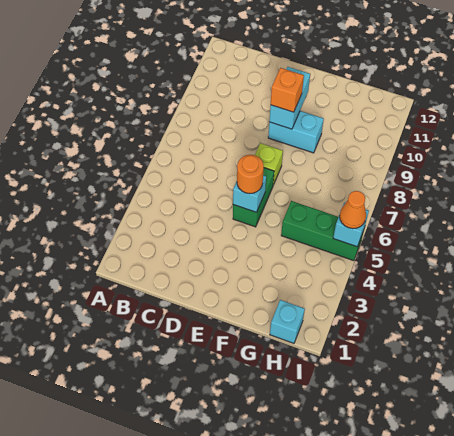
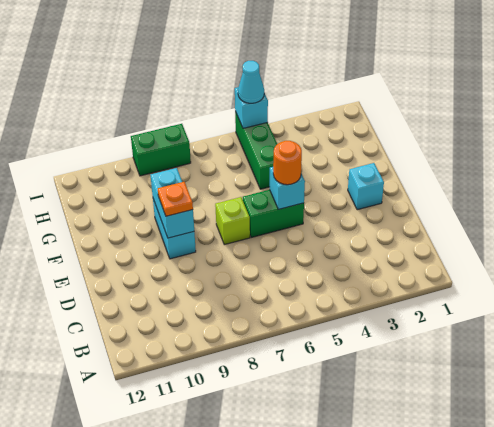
cyan brick E9:E10 level 2 -> cyan brick E9:F9 level 2
orange brick E9 level 3 -> orange plate E9 level 3
cyan brick H1 level 1 -> cyan brick E2 level 1
orange cone I5 level 3 -> cyan cone I5 level 3
none -> green brick I8:I9 level 1

